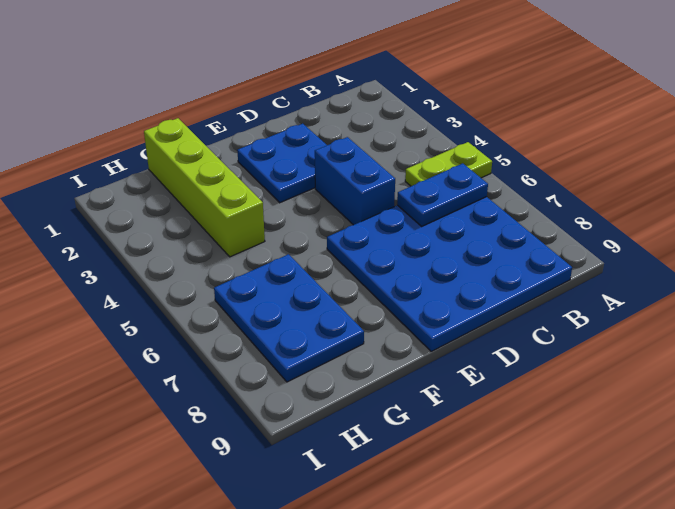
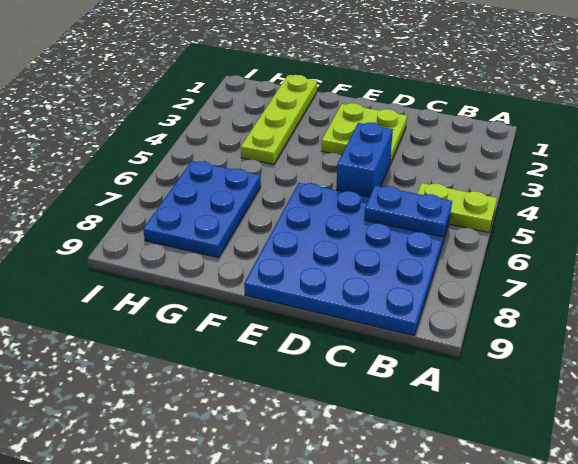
blue plate D2:E3 level 1 -> lime plate D2:E3 level 1
lime brick G1:G4 level 1 -> lime plate G1:G4 level 1

